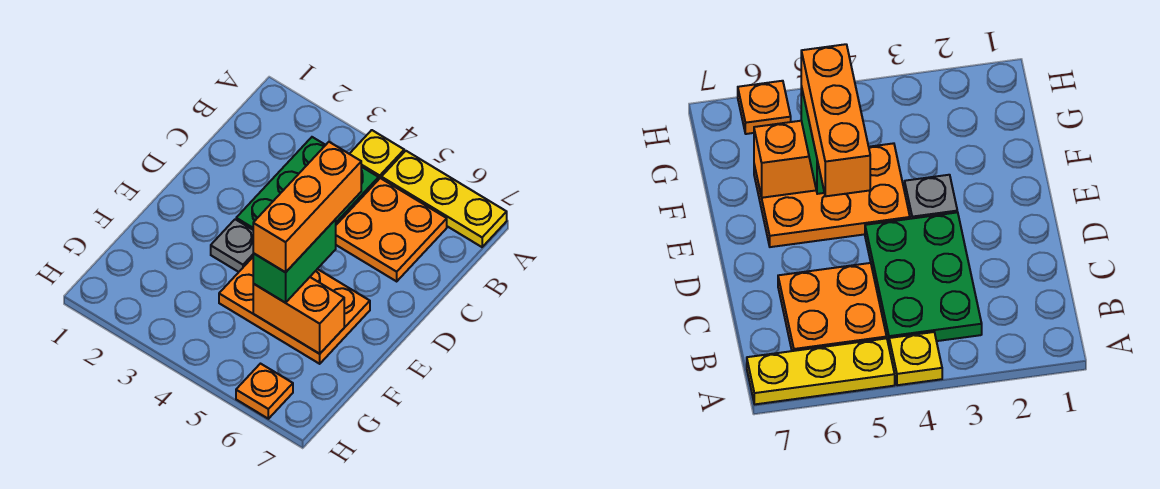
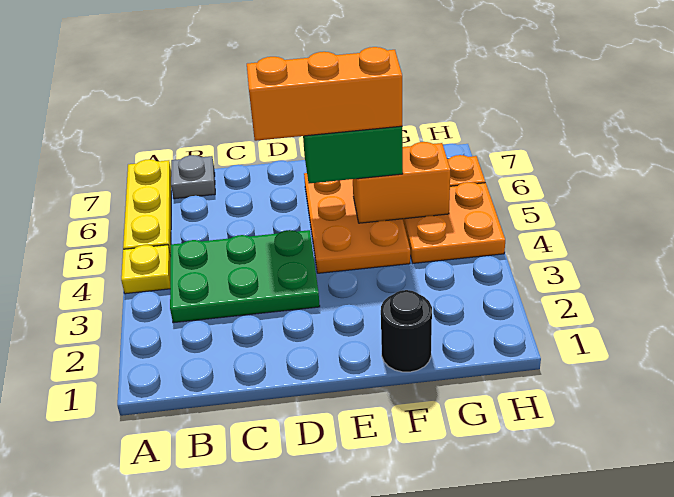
orange plate B5:C6 level 1 -> orange plate G4:H5 level 1
grey plate E3 level 1 -> grey plate B7 level 1
none -> black round brick F1 level 1
orange brick F5:F6 level 2 -> orange brick F5:G5 level 2

